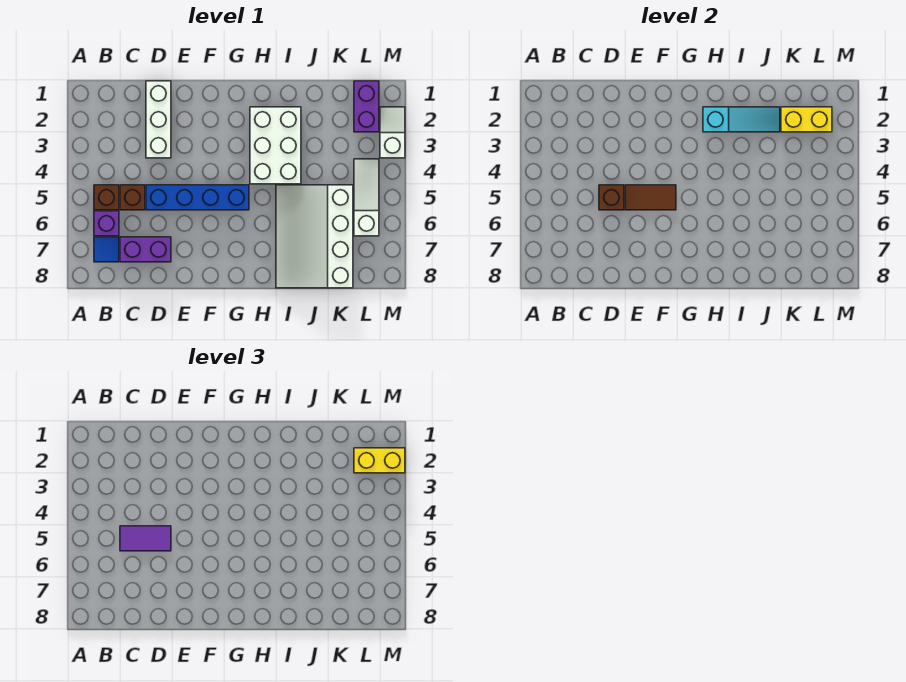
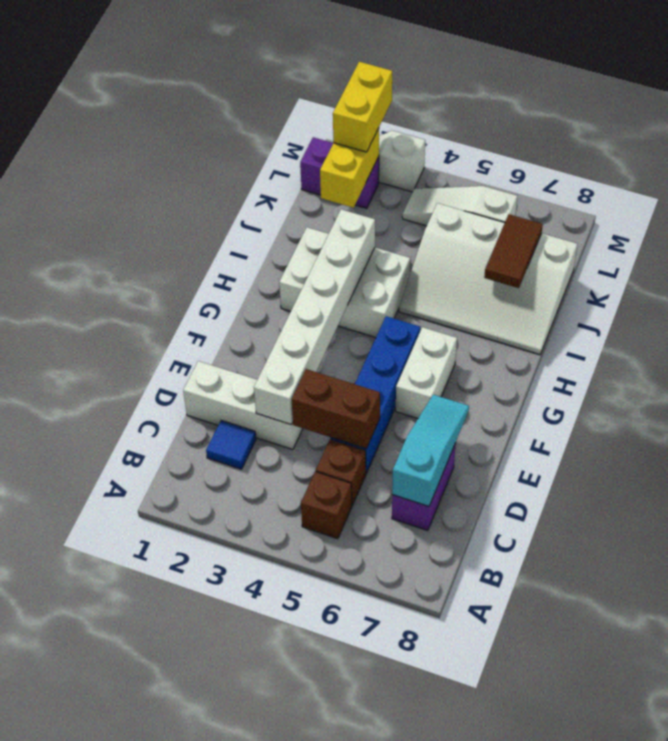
purple brick B6 level 1 -> none
blue tile B7 level 1 -> blue tile C2 level 1
purple tile C5:D5 level 3 -> none
none -> white brick D3:I3 level 2
brown brick D5 level 2 -> brown brick D4:D5 level 2
brown tile E5:F5 level 2 -> brown tile J7:K7 level 2
none -> white brick F6:G6 level 1
cyan slope H2:J2 level 2 top H -> cyan slope C7:E7 level 2 top C

